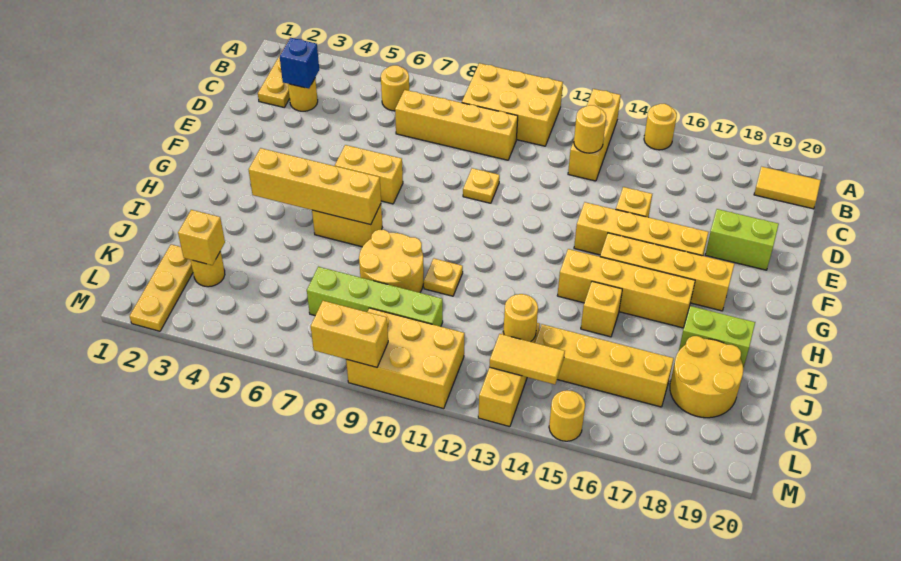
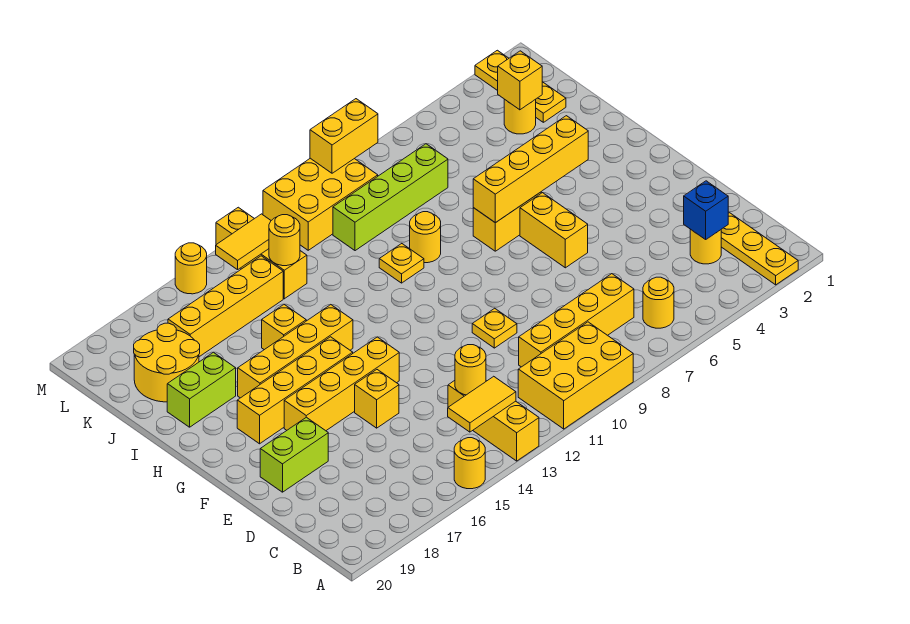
yellow tile B19:B20 level 1 -> yellow tile B13:B14 level 2
yellow brick F6:F7 level 1 -> yellow brick F6:G6 level 1
yellow round brick I8:J9 level 1 -> yellow round brick I9 level 1

